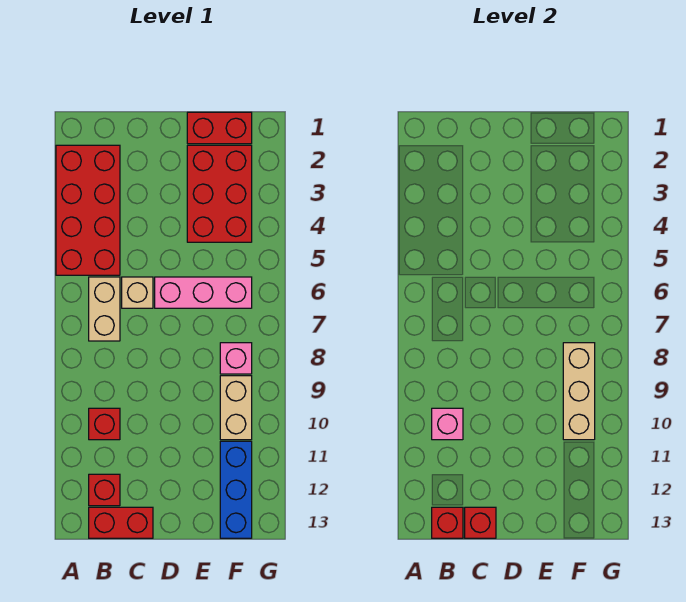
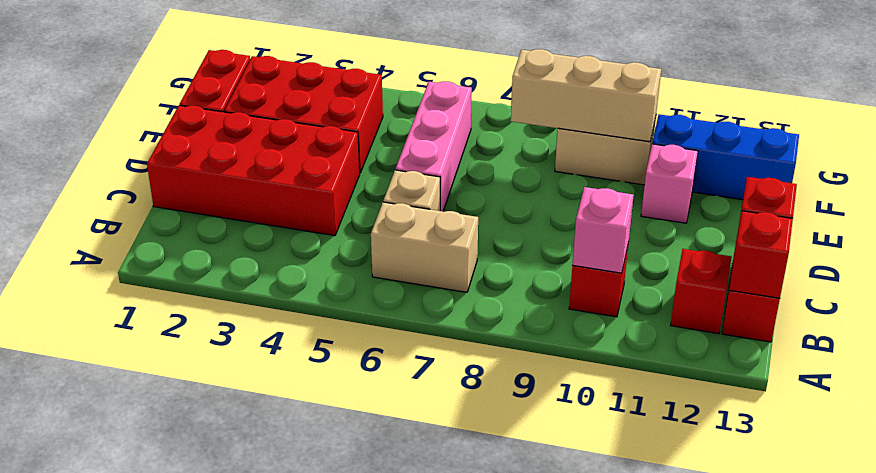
red brick A2:B5 level 1 -> red brick C1:D4 level 1
pink brick F8 level 1 -> pink brick E11 level 1

